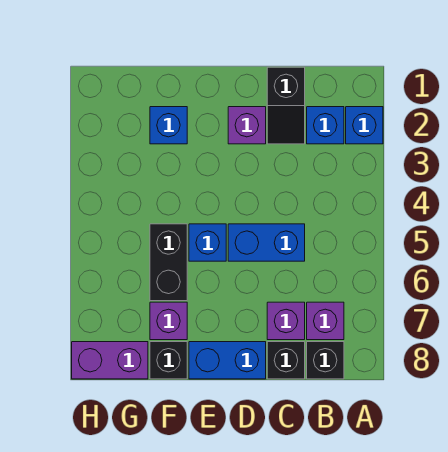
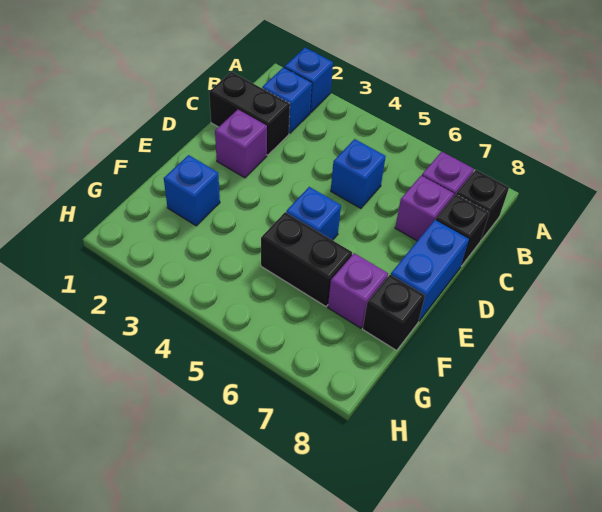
black slope C1:C2 level 1 top 1 -> black brick C1:C2 level 1
blue brick C5:D5 level 1 -> blue brick C5 level 1
purple brick G8:H8 level 1 -> none

